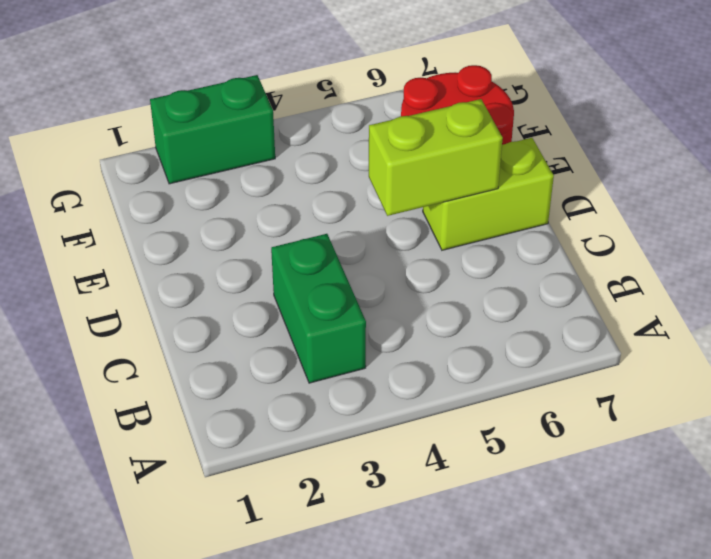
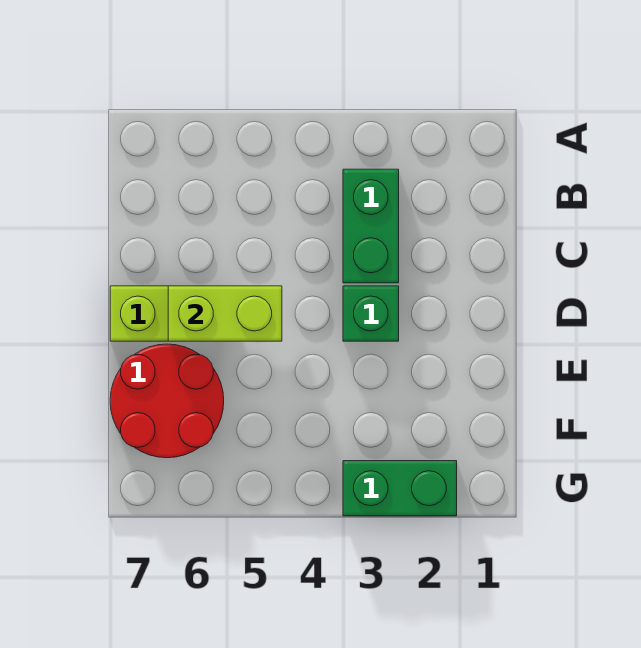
none -> green brick D3 level 1

